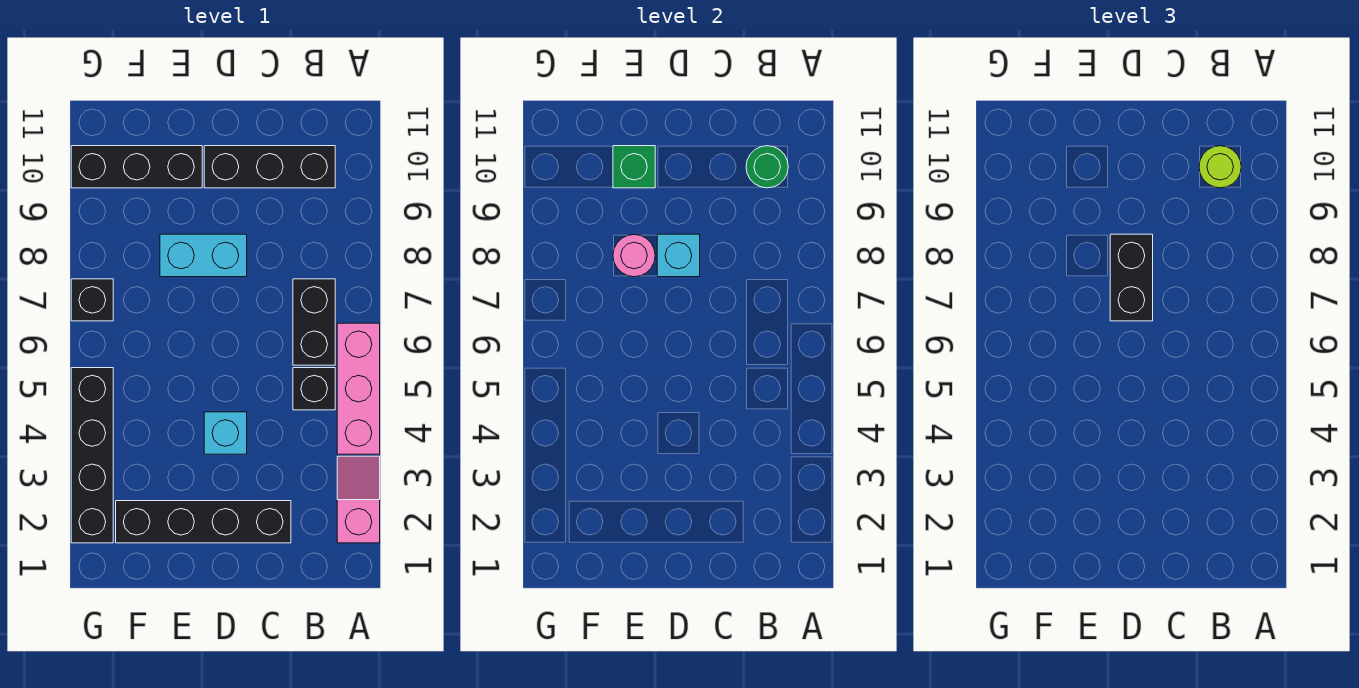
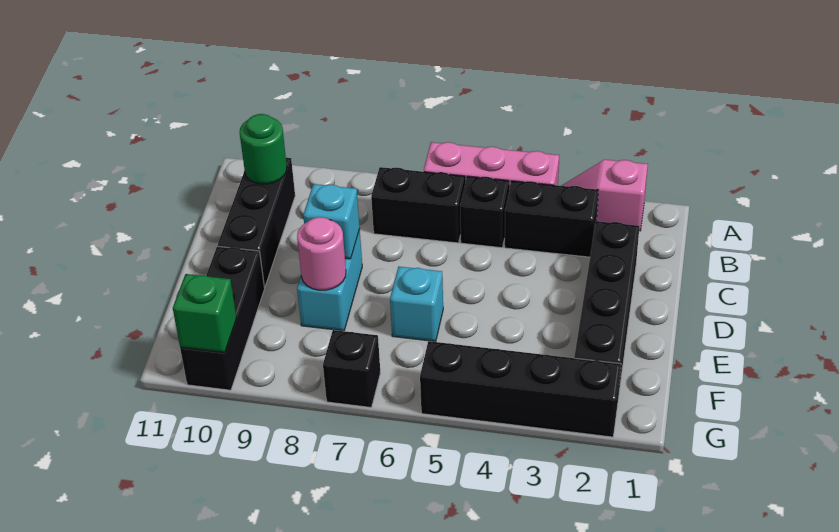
lime round brick B10 level 3 -> none
cyan brick D4 level 1 -> cyan brick E6 level 1
black brick D7:D8 level 3 -> black brick B3:B4 level 1
green brick E10 level 2 -> green brick G10 level 2

